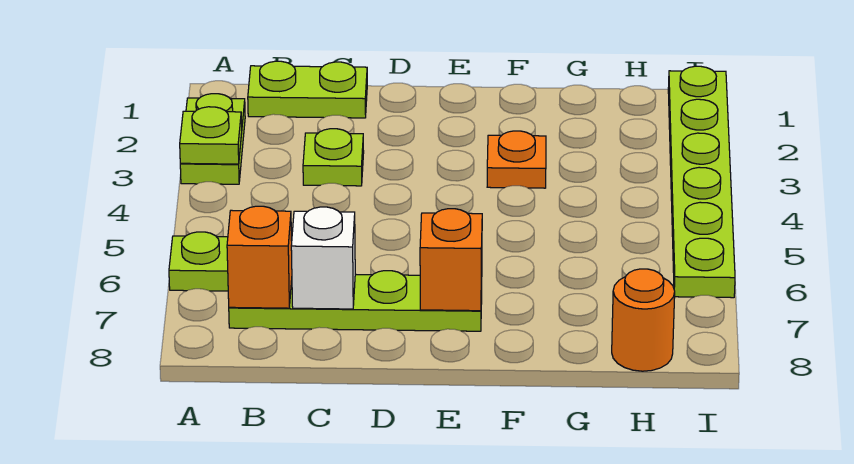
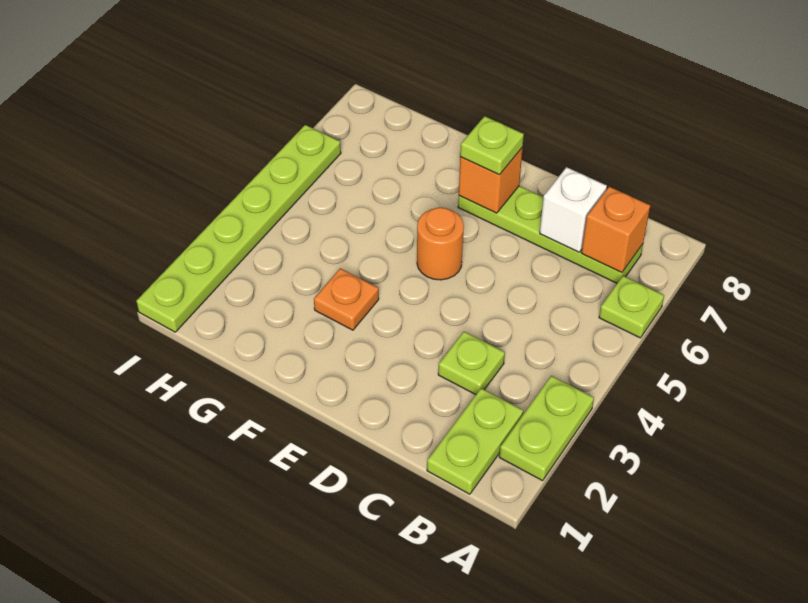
lime plate A3 level 2 -> lime plate E7 level 3
lime plate B1:C1 level 1 -> lime plate B1:B2 level 1
orange round brick H8 level 1 -> orange round brick E5 level 1

